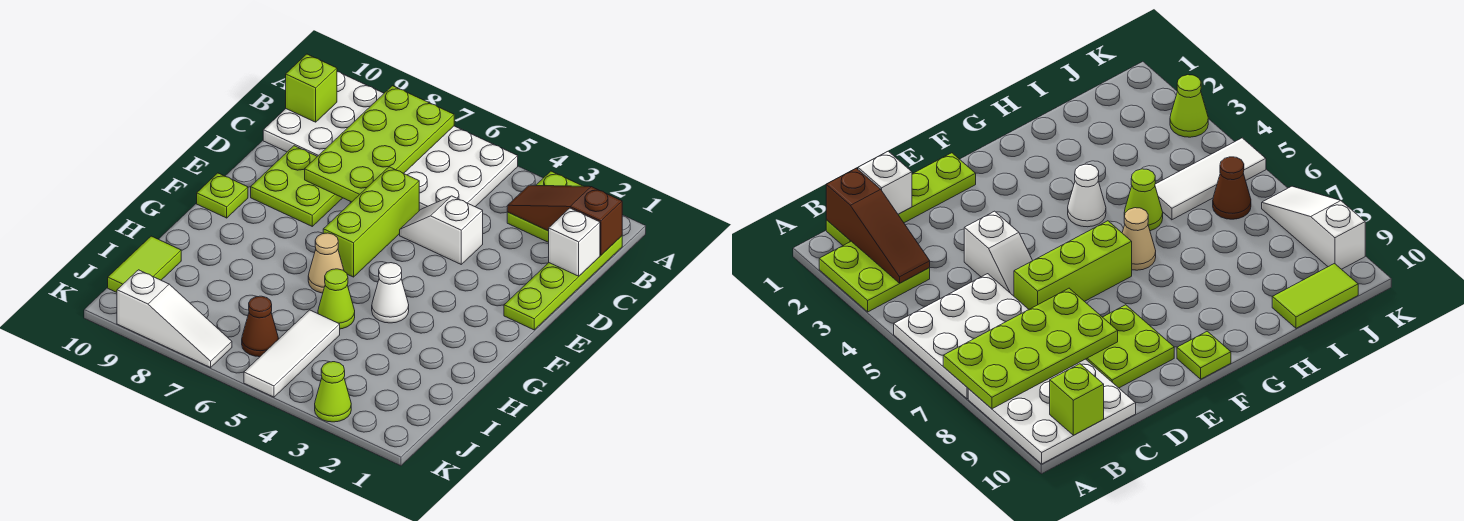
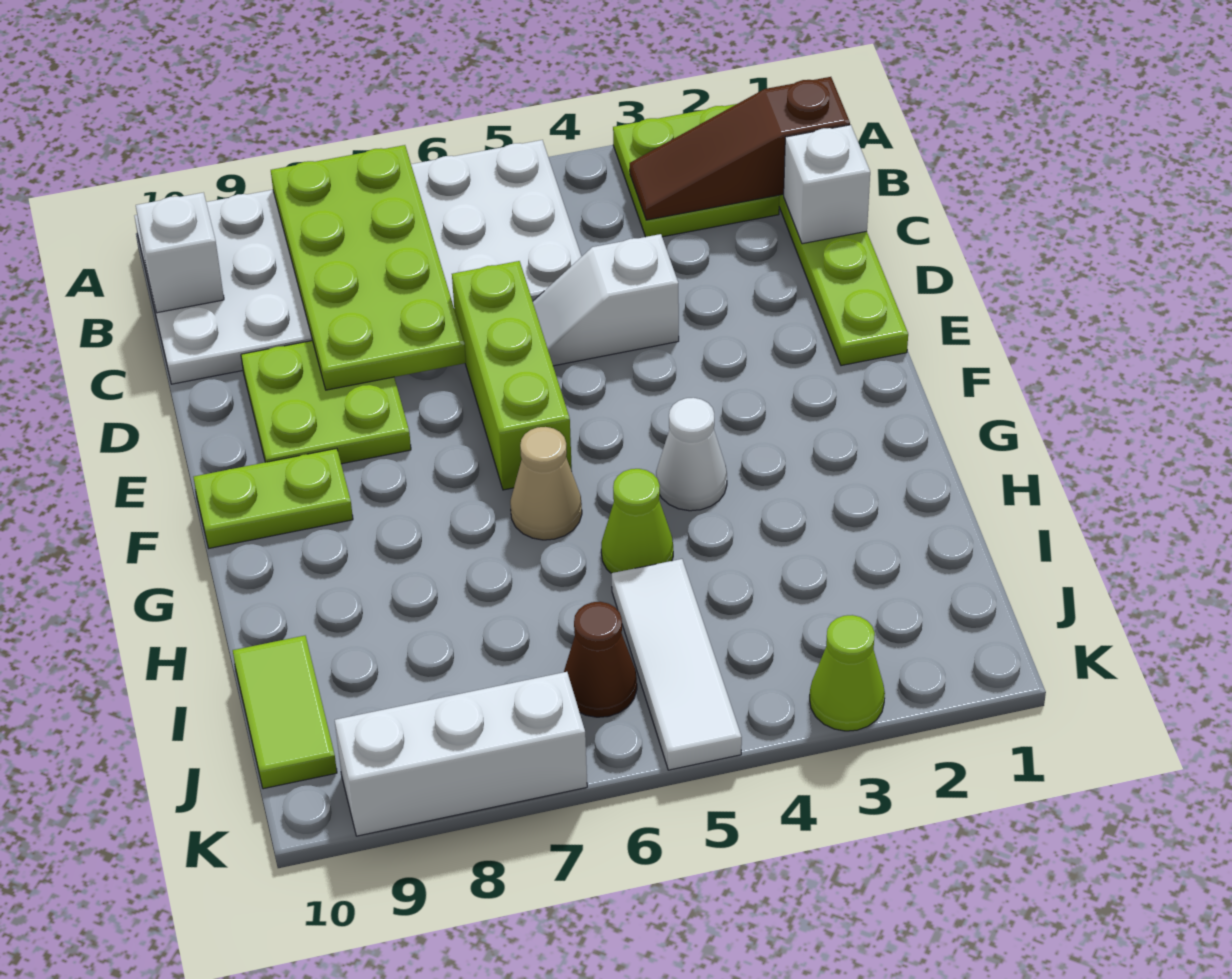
lime brick B10 level 2 -> white brick B10 level 2
lime plate F10 level 1 -> lime plate F9:F10 level 1
white slope K7:K9 level 1 top 9 -> white brick K7:K9 level 1

